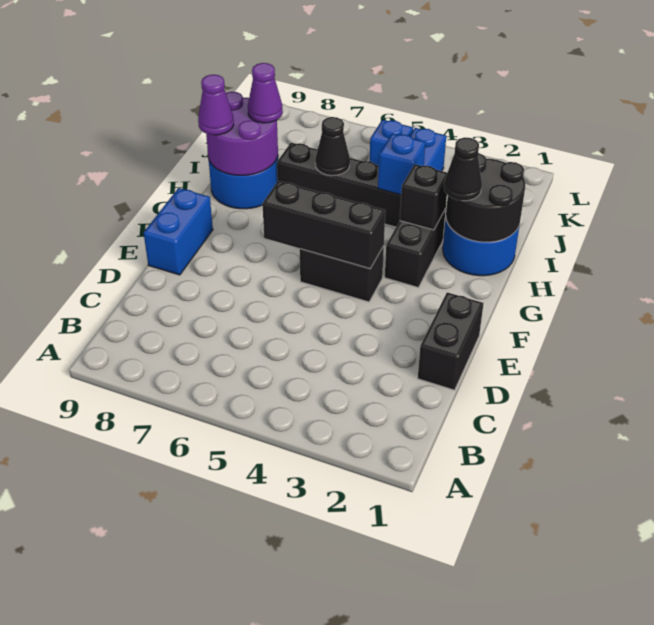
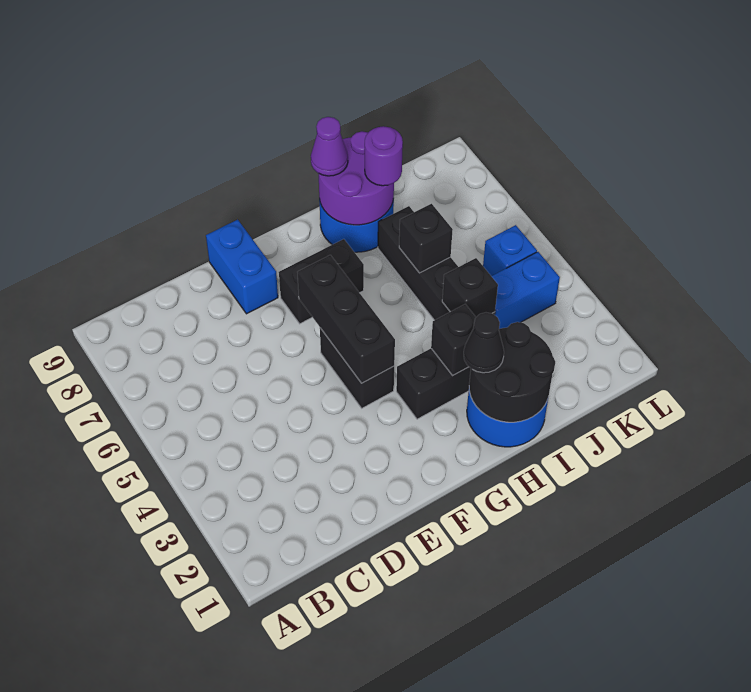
black brick D1:E1 level 1 -> black brick F7:G7 level 1
blue brick E9:F9 level 1 -> blue brick E8:E9 level 1
blue brick I4 level 2 -> black brick I4 level 2
black cone I6 level 2 -> black brick I6 level 2
purple cone I8 level 3 -> purple round brick I8 level 3

